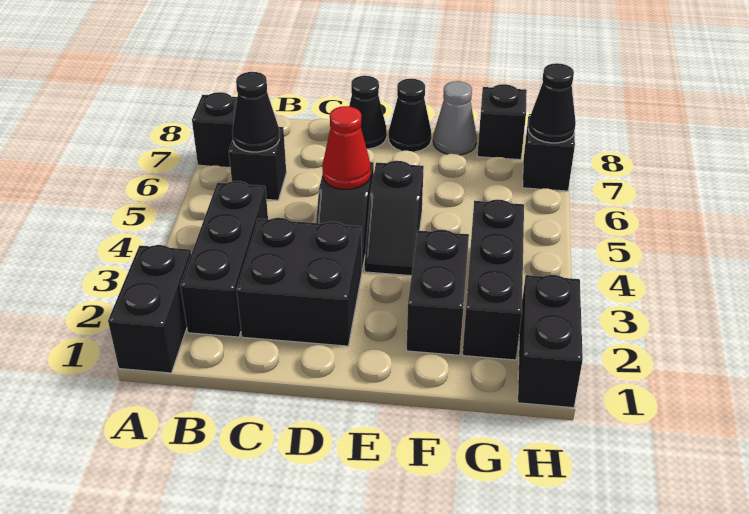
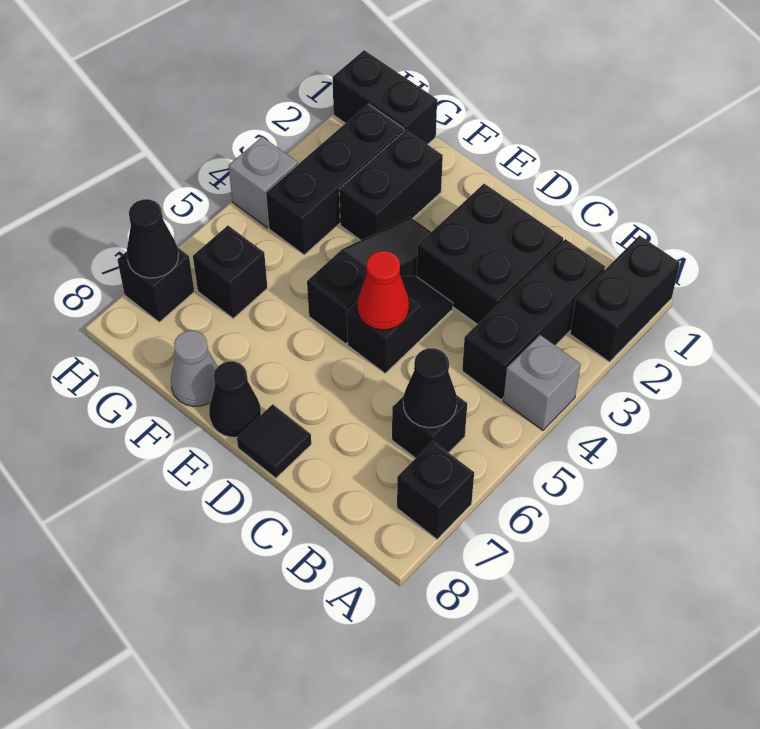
none -> grey brick A4 level 1
black cone D8 level 1 -> black tile D8 level 1
black slope E4:E5 level 1 top 5 -> black slope E3:E5 level 1 top 5
black brick G8 level 1 -> black brick G6 level 1
black brick H1:H2 level 1 -> black brick G1:H1 level 1
none -> grey brick H4 level 1

